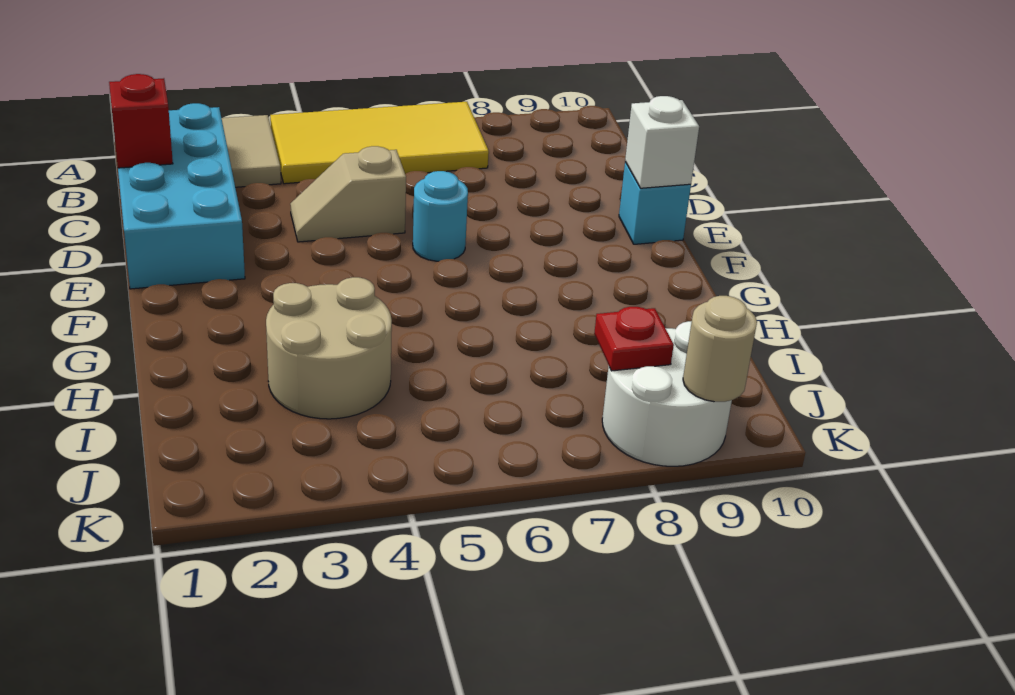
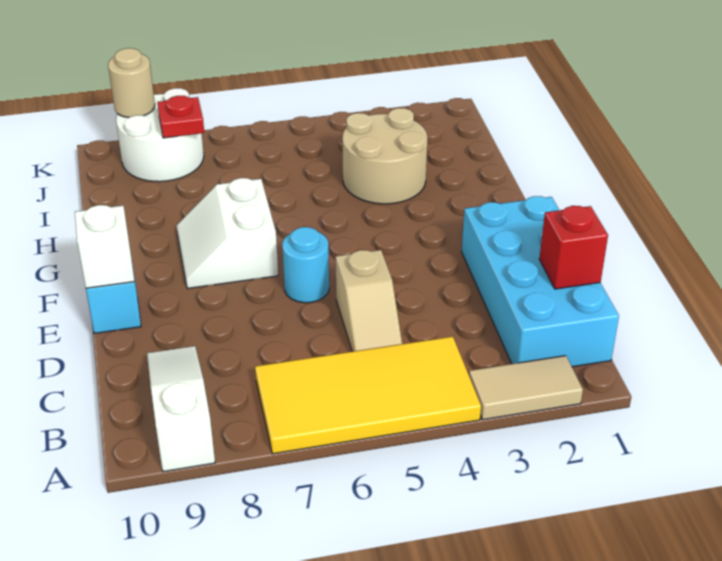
tan tile A3:B3 level 1 -> tan tile A2:A3 level 1
none -> white slope A9:C9 level 1 top A
tan slope D4:D5 level 1 top 5 -> tan slope C5:D5 level 1 top D
none -> white slope F7:G8 level 1 top 7

